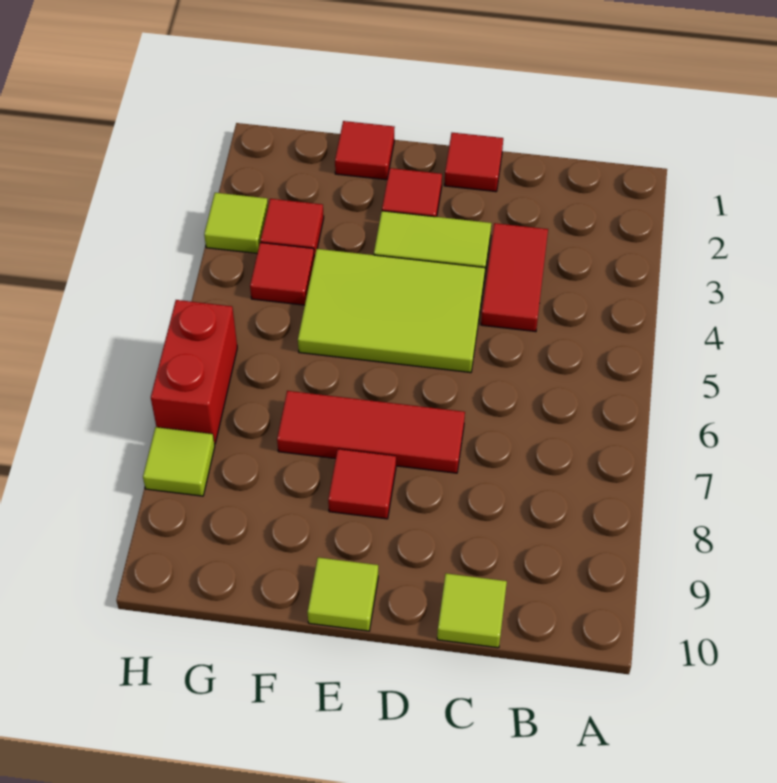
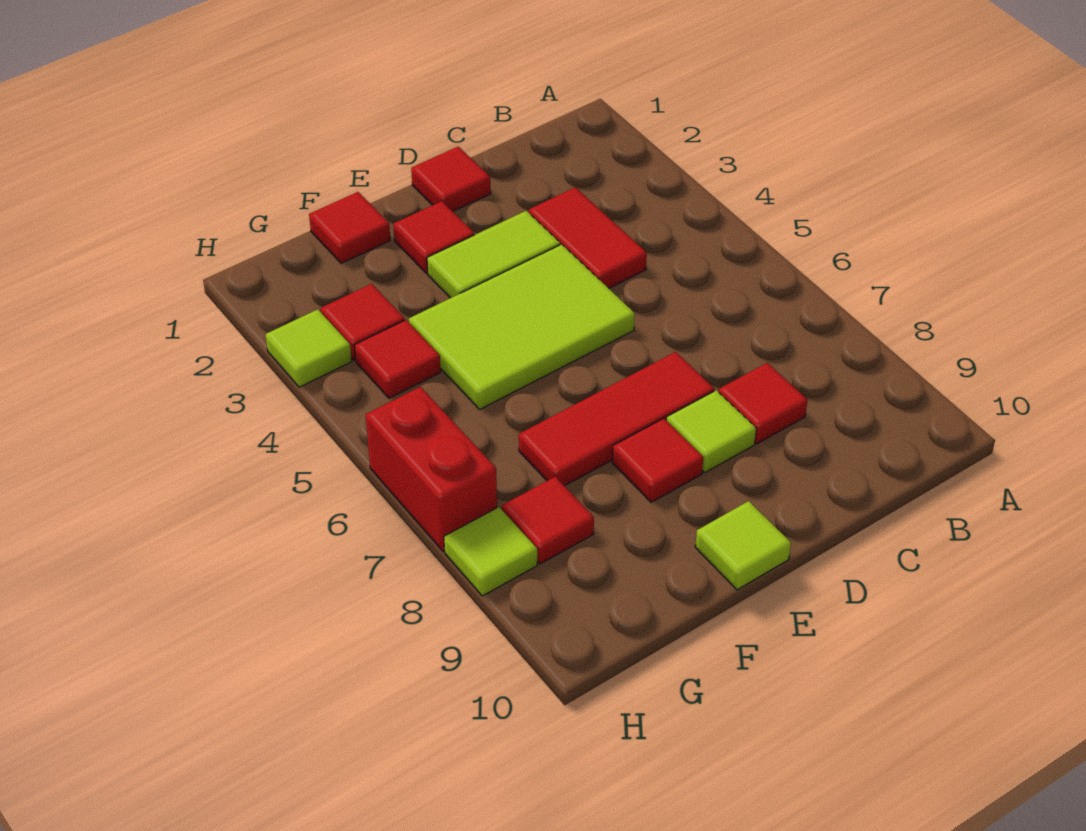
none -> red tile C8 level 1
lime tile C10 level 1 -> lime tile D8 level 1
none -> red tile G8 level 1

